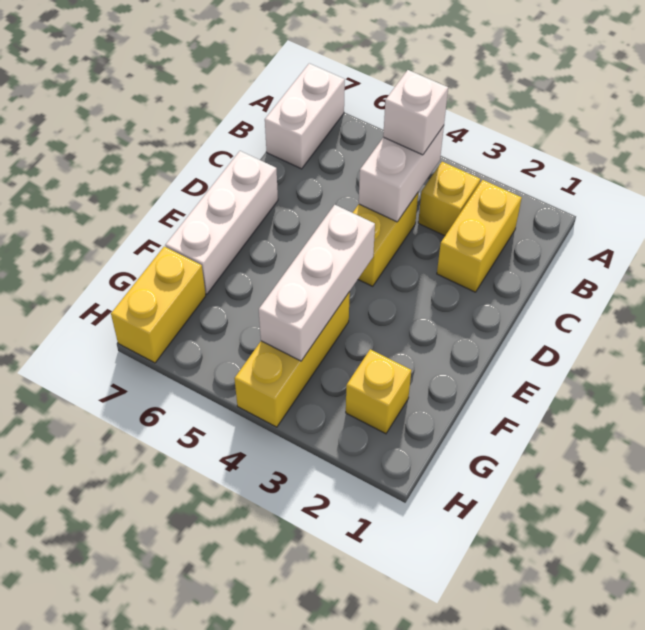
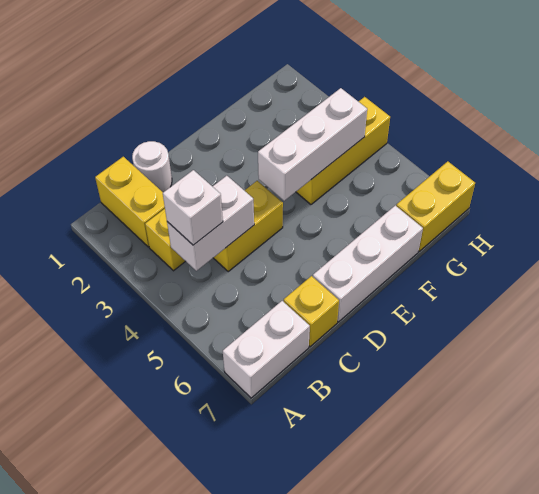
yellow brick B2:C2 level 1 -> yellow brick B1:B2 level 1
none -> white round brick C1 level 1
yellow brick G2 level 1 -> yellow brick C7 level 1

